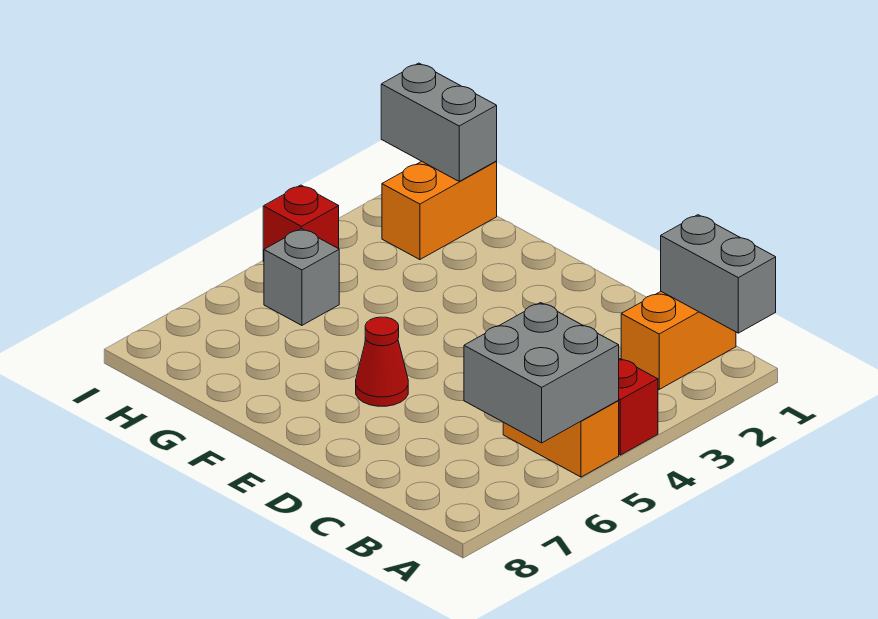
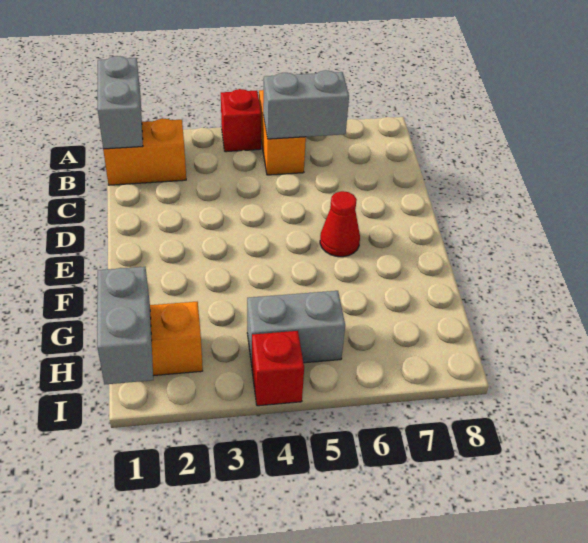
grey brick A5:B6 level 2 -> grey brick B5:B6 level 2
grey brick H5 level 1 -> grey brick H4:H5 level 1

